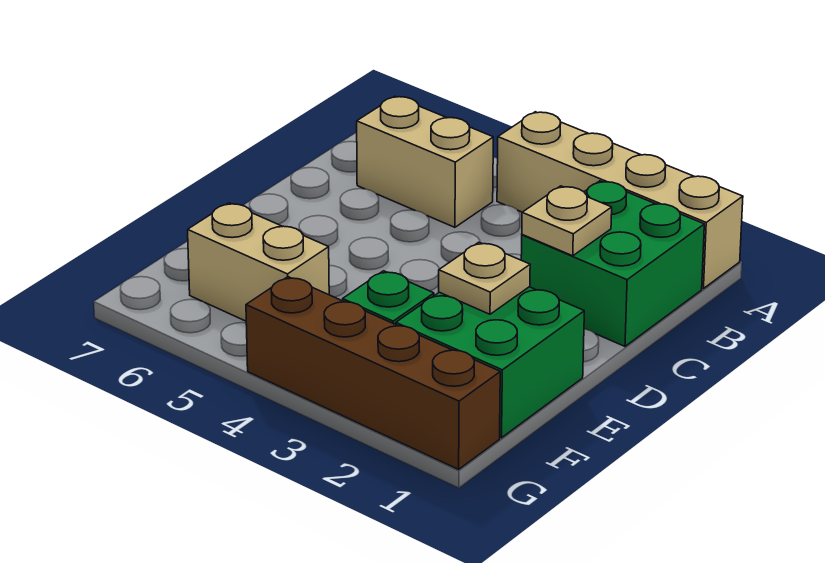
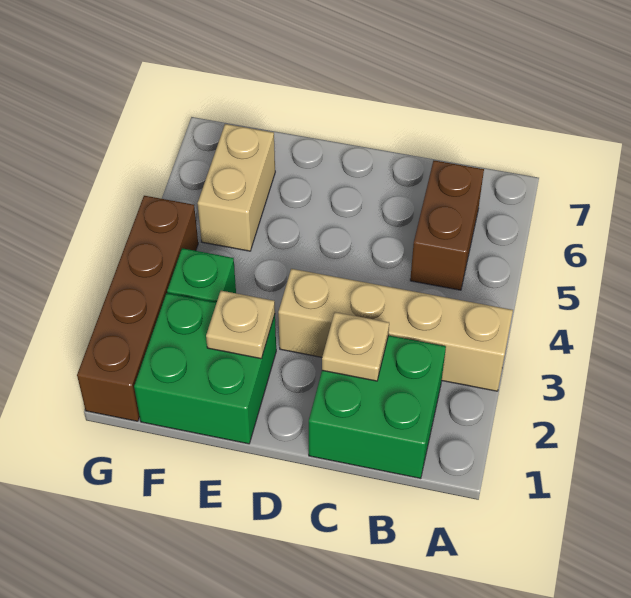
tan brick A1:A4 level 1 -> tan brick A3:D3 level 1
tan brick B5:B6 level 1 -> brown brick B5:B6 level 1

